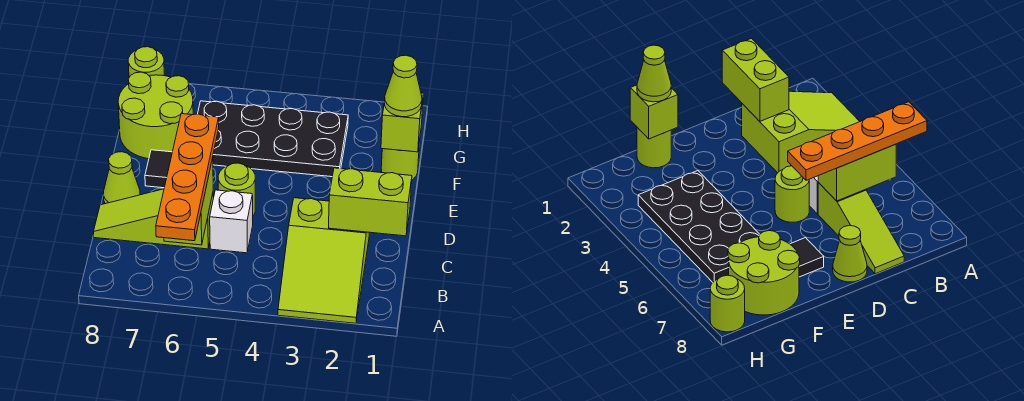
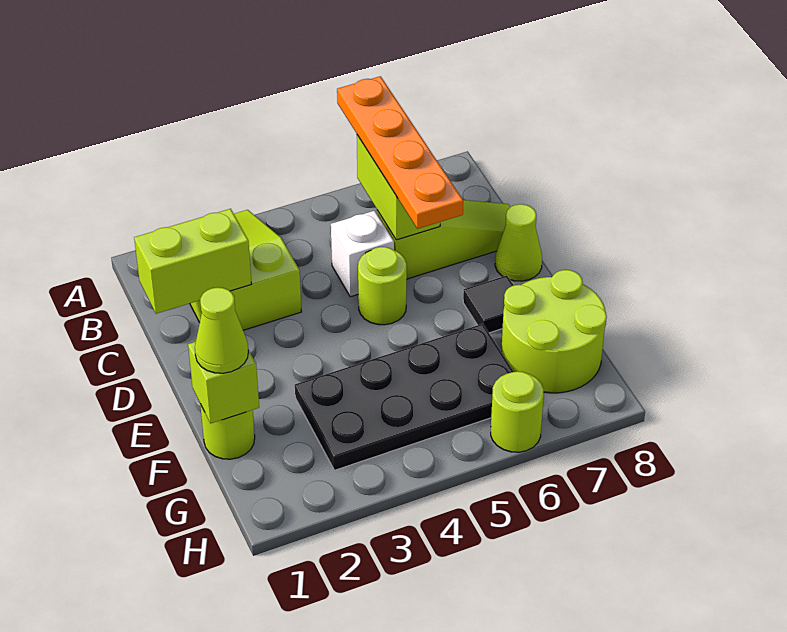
lime round brick H8 level 1 -> lime round brick H6 level 1

